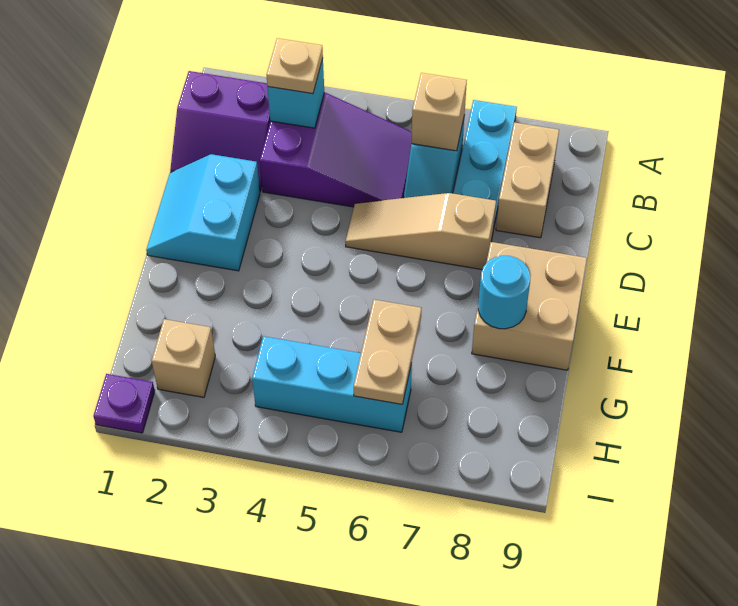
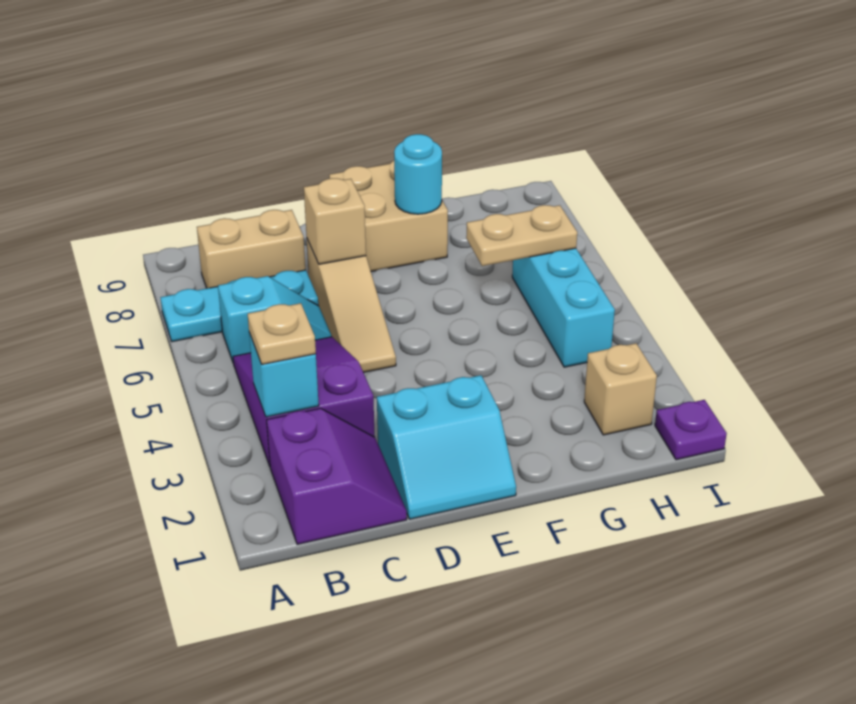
tan brick B6 level 2 -> tan brick D7 level 2

